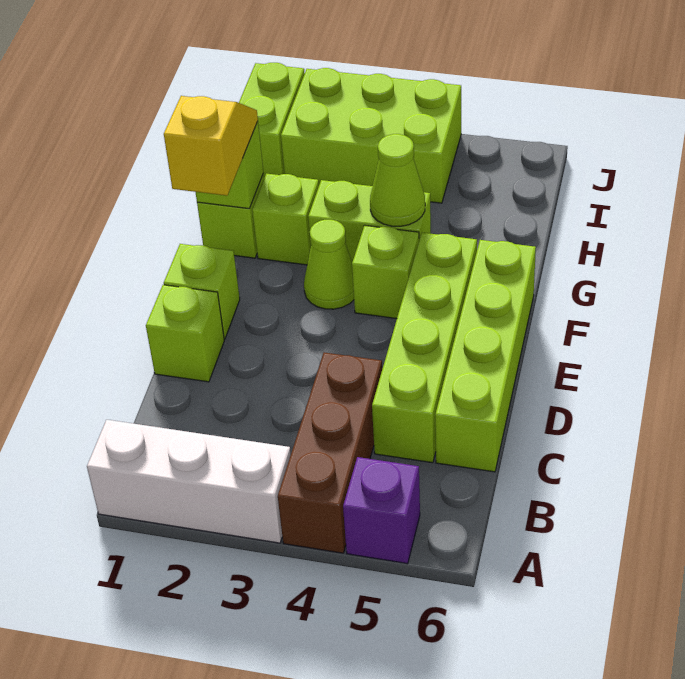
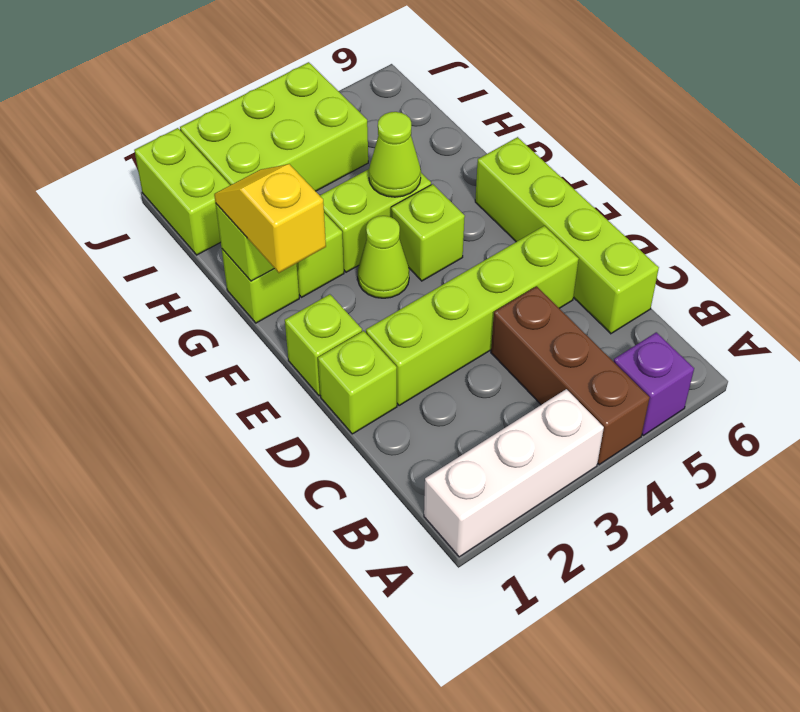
lime brick C5:F5 level 1 -> lime brick D2:D5 level 1

